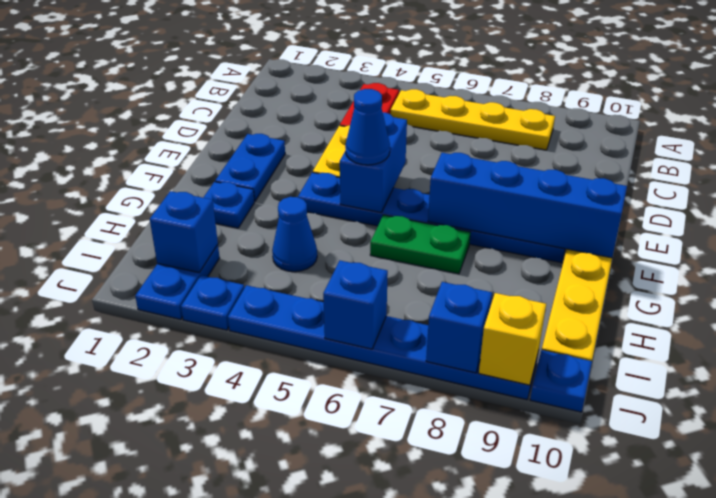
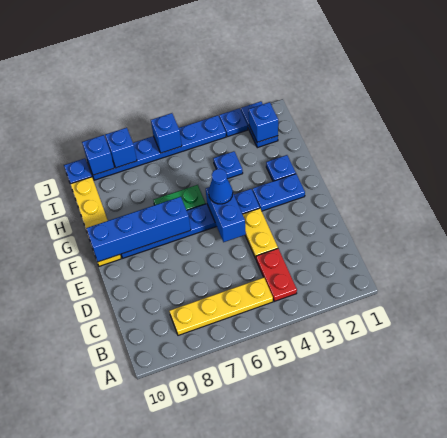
blue plate E2:F2 level 1 -> blue plate F2:F3 level 1
blue cone H4 level 1 -> blue plate H4 level 1
yellow brick J9 level 2 -> blue brick J9 level 2

